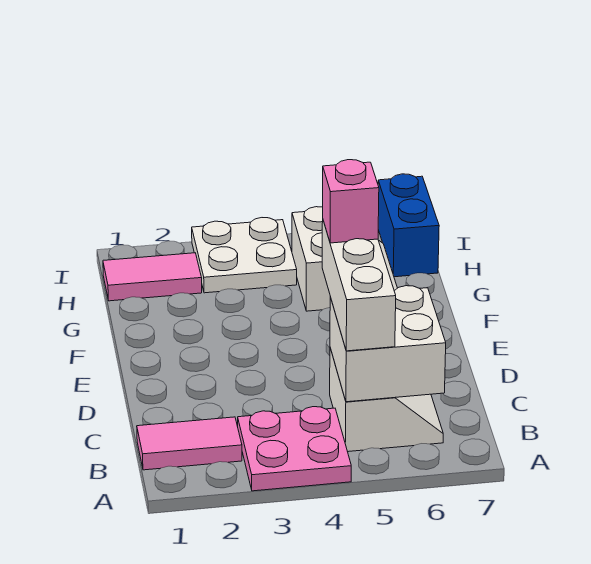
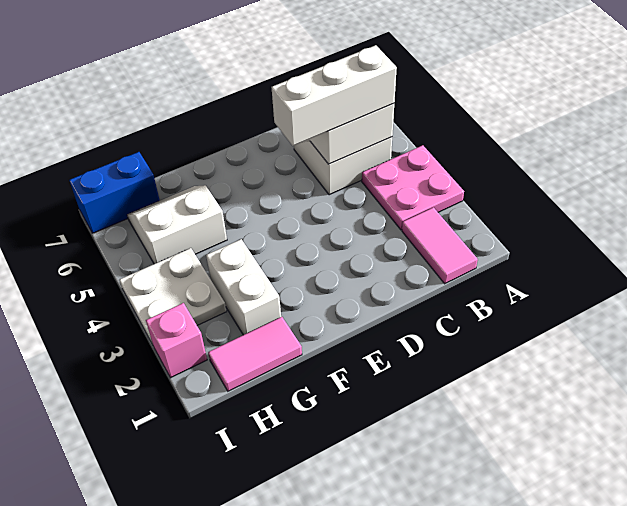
pink brick D5 level 4 -> pink brick I2 level 1
none -> white brick G2:G3 level 1
pink tile H1:H2 level 1 -> pink tile G1:H1 level 1

